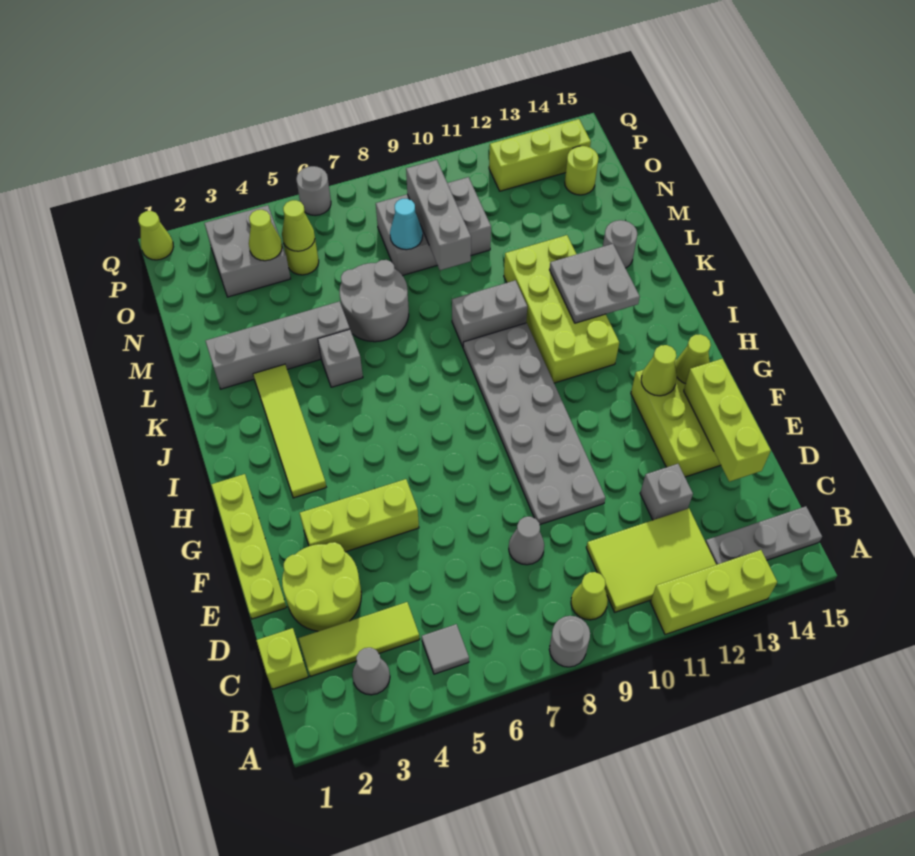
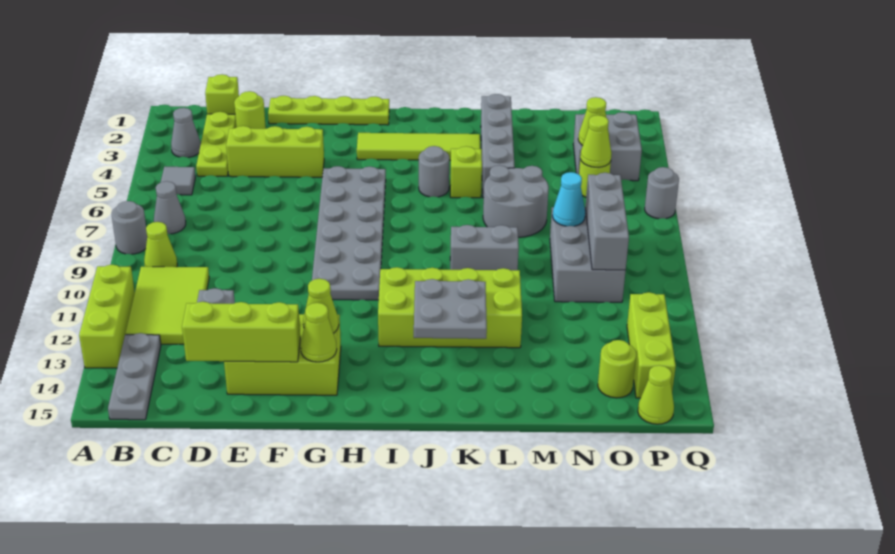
lime tile C2:C4 level 1 -> lime plate C2:C4 level 1
lime round brick D2:E3 level 1 -> lime round brick D2 level 1
grey cone D8 level 1 -> grey cone B7 level 1
grey plate E9:J10 level 1 -> grey plate G5:H10 level 1
lime brick F3:F5 level 1 -> lime brick D4:F4 level 1
grey brick K5 level 1 -> lime brick K5 level 1
grey brick K9:K10 level 1 -> grey brick K9:L9 level 1
grey round brick L14 level 1 -> grey round brick J5 level 1
grey brick M9:O9 level 2 -> grey brick O8:O10 level 2
lime cone Q1 level 1 -> lime cone P15 level 1

